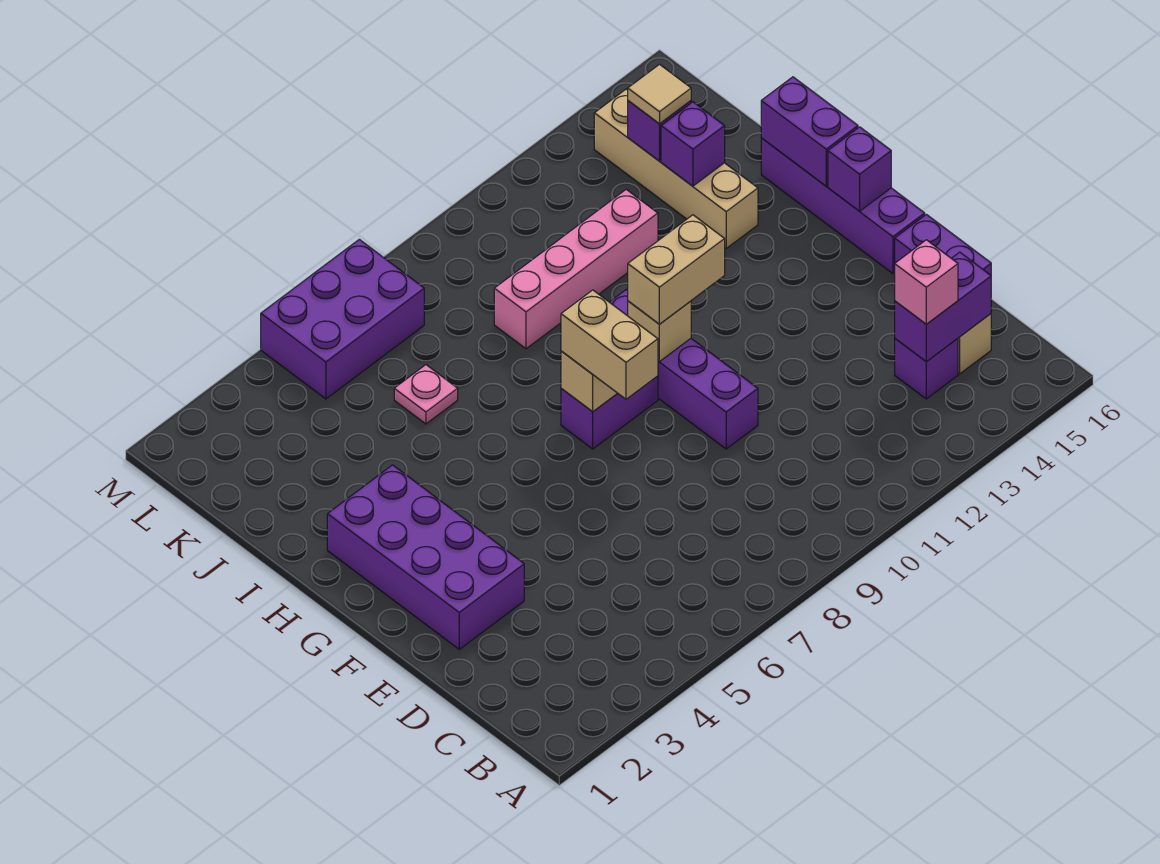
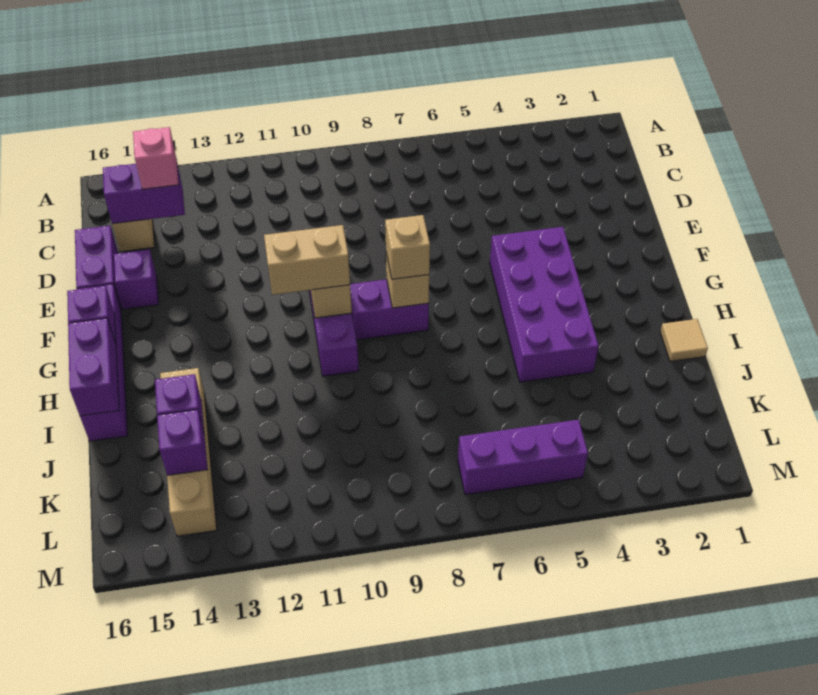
purple brick C14 level 1 -> purple brick E15 level 1
purple brick E2:H3 level 1 -> purple brick F4:I5 level 1
tan brick F8:G8 level 3 -> tan brick G8 level 3
pink plate J6 level 1 -> none
pink brick J9:J12 level 1 -> none
tan tile K14 level 3 -> tan tile I1 level 1
purple brick L5:M7 level 1 -> purple brick L5:L7 level 1

